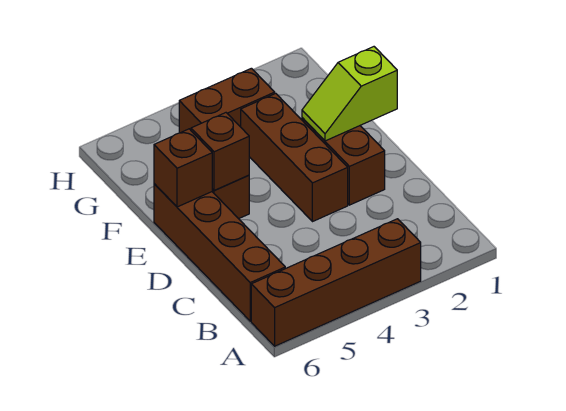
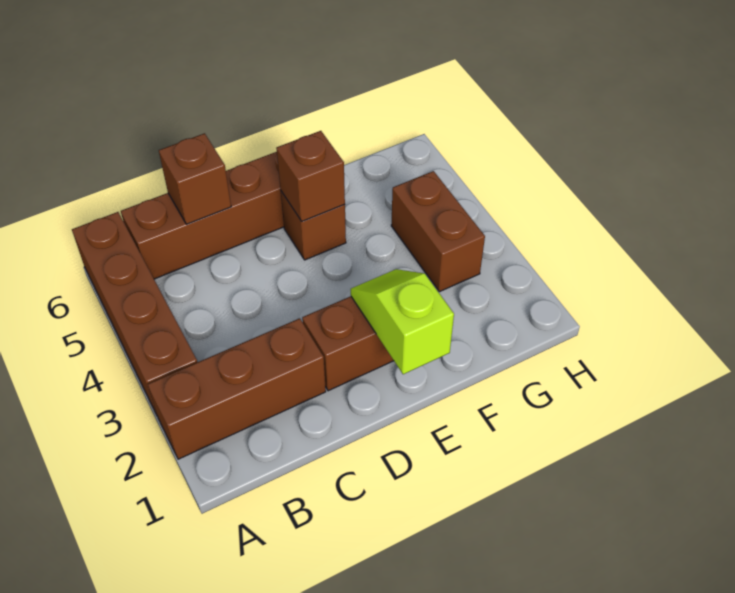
brown brick D3:F3 level 1 -> brown brick A2:C2 level 1
brown brick E6 level 2 -> brown brick C6 level 2

